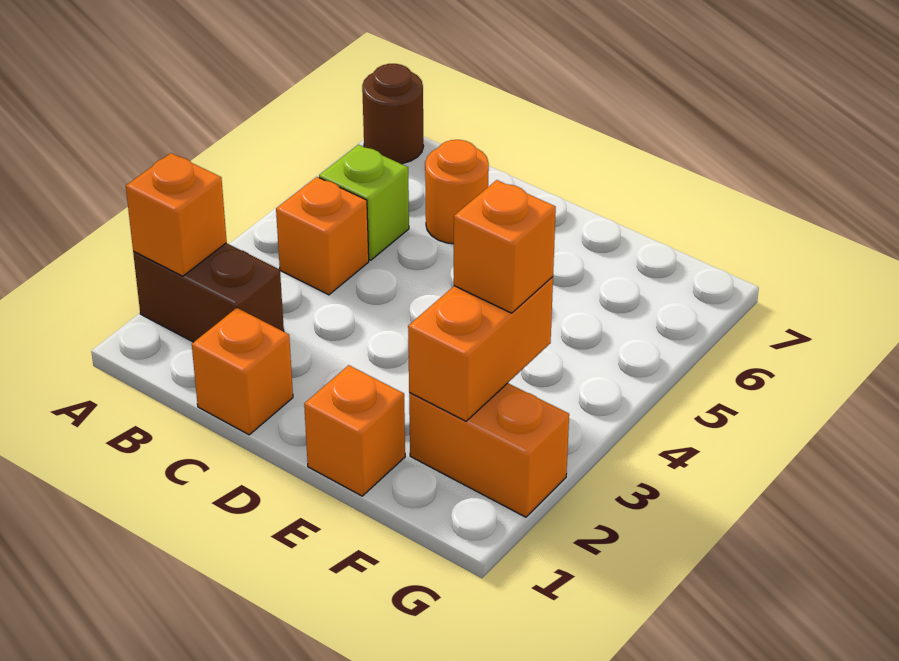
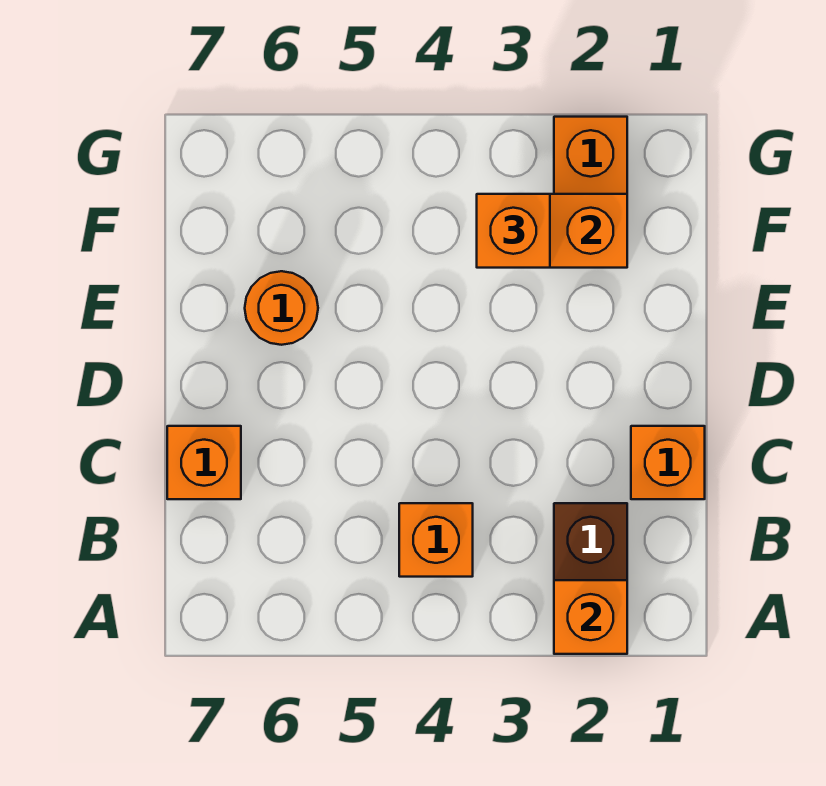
brown round brick A7 level 1 -> none
lime brick B5 level 1 -> none
orange round brick C6 level 1 -> orange round brick E6 level 1
orange brick E1 level 1 -> orange brick C7 level 1

